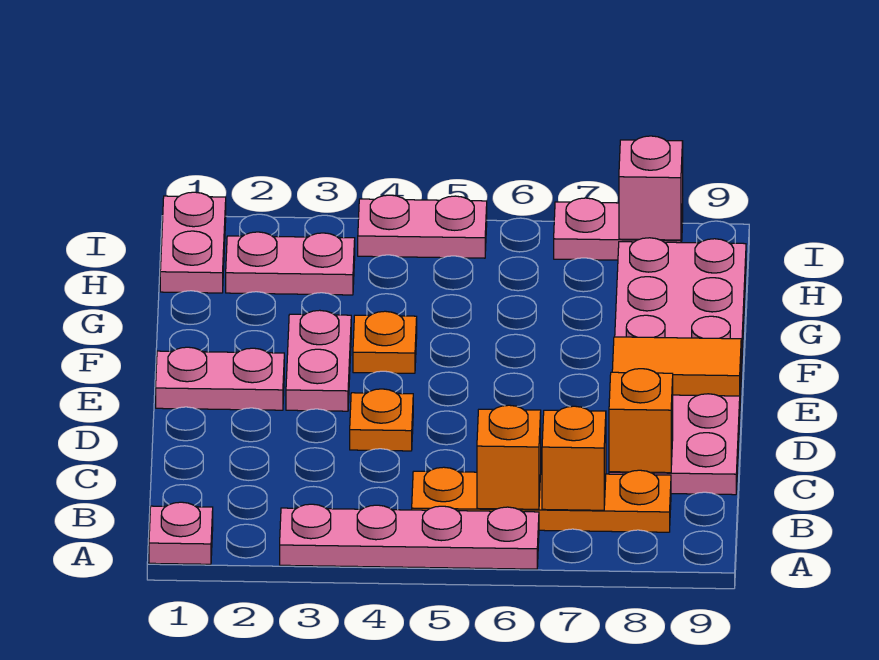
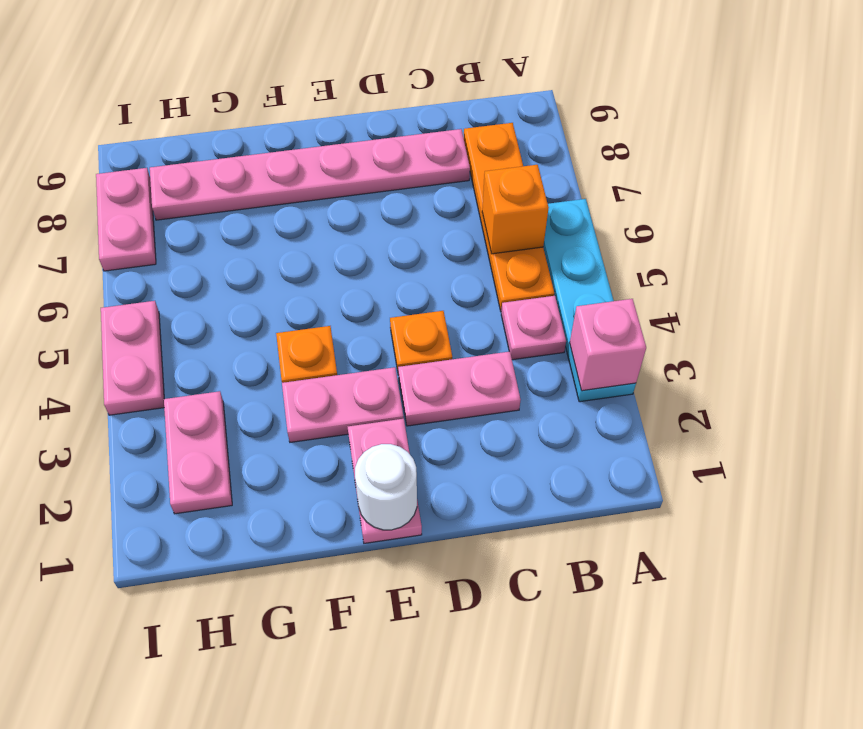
pink plate A1 level 1 -> pink plate B4 level 1
pink plate A3:A6 level 1 -> cyan plate A3:A6 level 1
orange brick B7 level 2 -> none
pink plate C8:H9 level 1 -> pink plate C8:H8 level 1
orange brick C8 level 2 -> none
none -> white round brick E1 level 2
orange tile E8:E9 level 2 -> none
pink plate H1:I1 level 1 -> pink plate C3:D3 level 1
pink brick I8 level 2 -> pink brick A3 level 2

